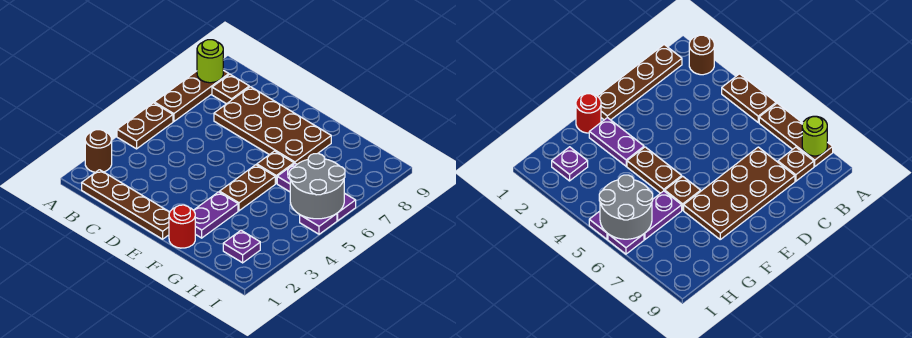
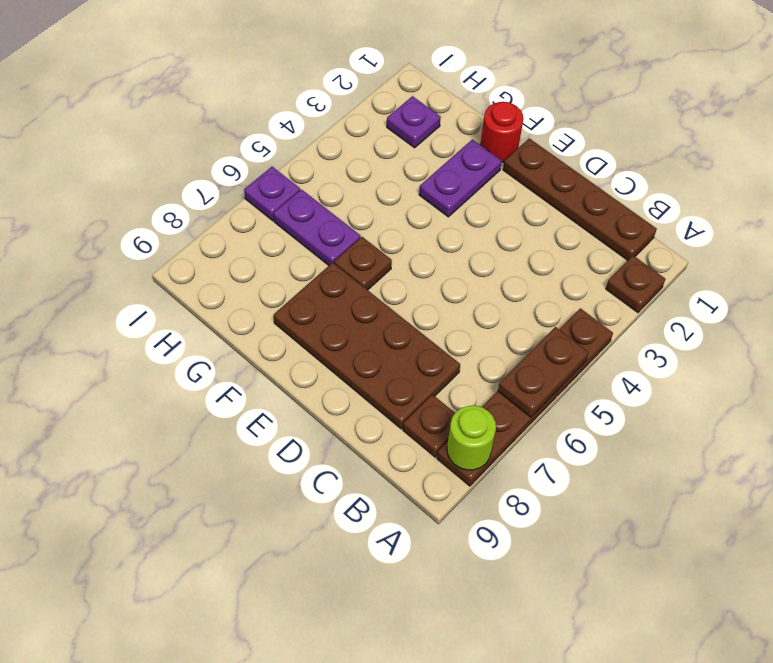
brown round brick A2 level 1 -> brown plate A2 level 1
brown plate F4:F5 level 1 -> brown plate A5:A6 level 2
grey round brick H5:I6 level 2 -> none
purple plate I5 level 1 -> none

